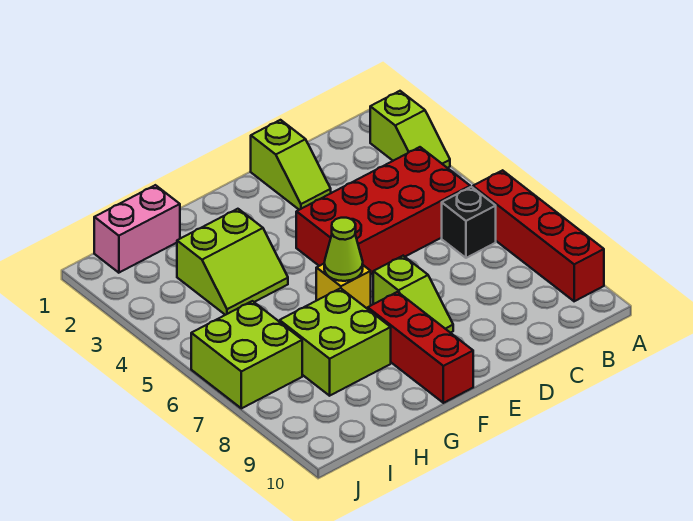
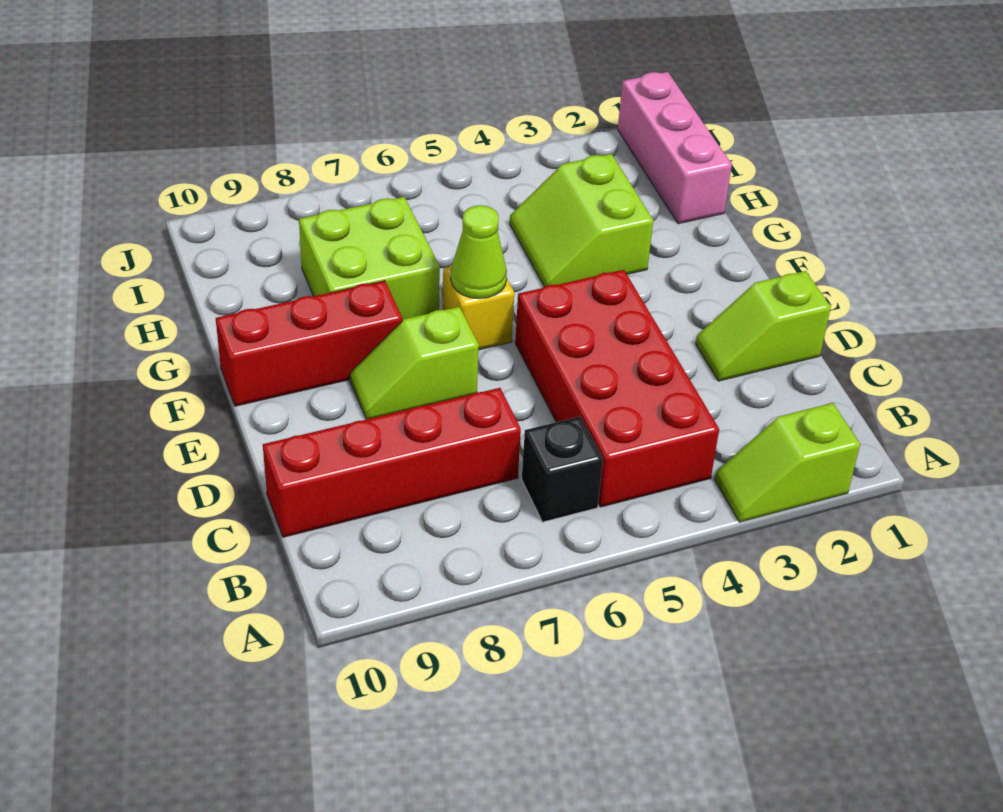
red brick A6:A9 level 1 -> red brick C7:C10 level 1
pink brick H1:I1 level 1 -> pink brick H1:J1 level 1
lime brick I6:J7 level 1 -> none

